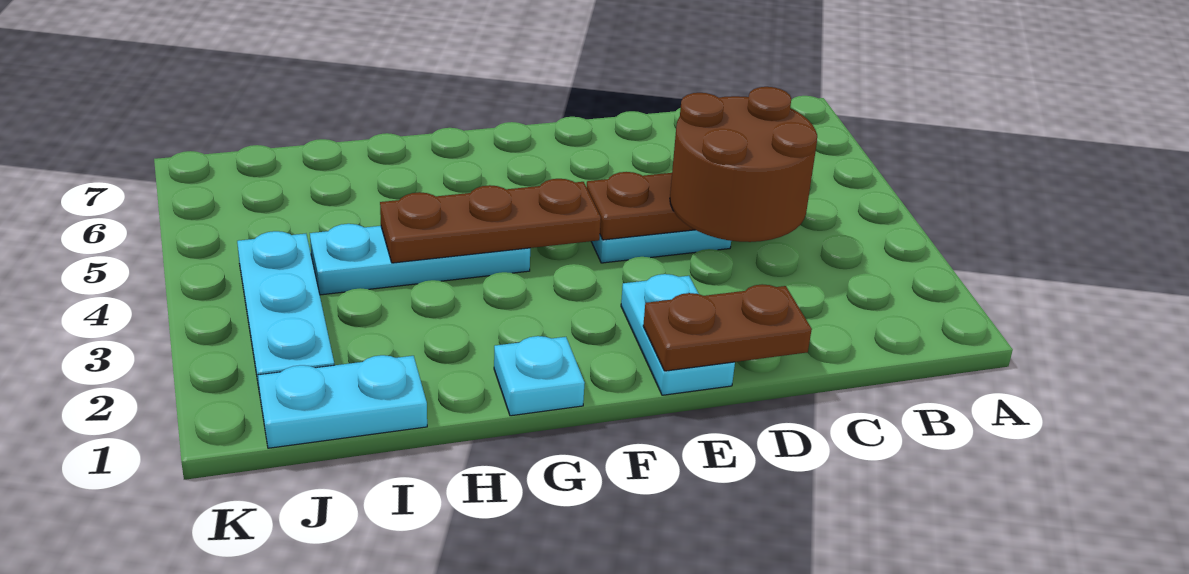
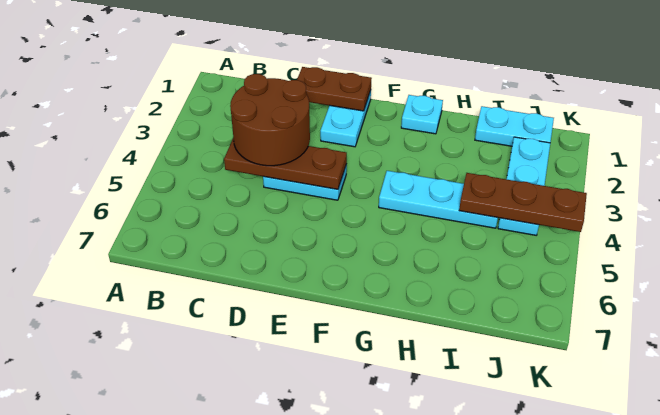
brown plate F4:H4 level 2 -> brown plate I4:K4 level 2

